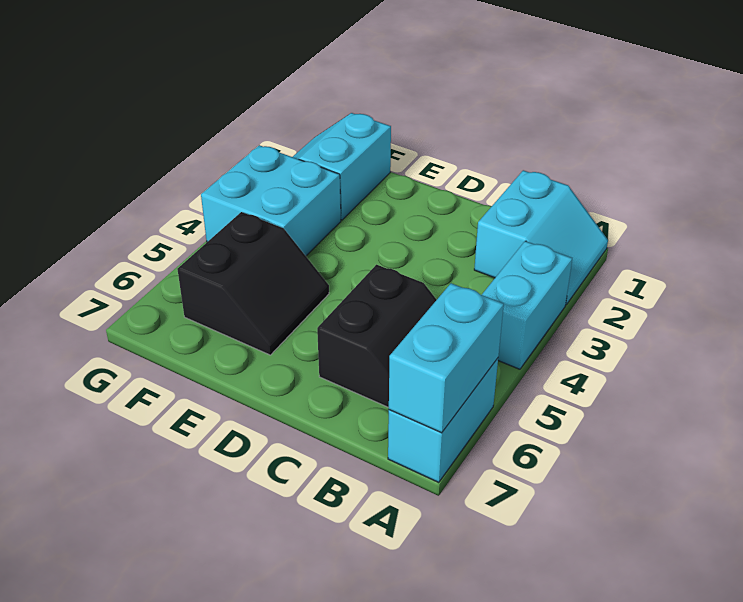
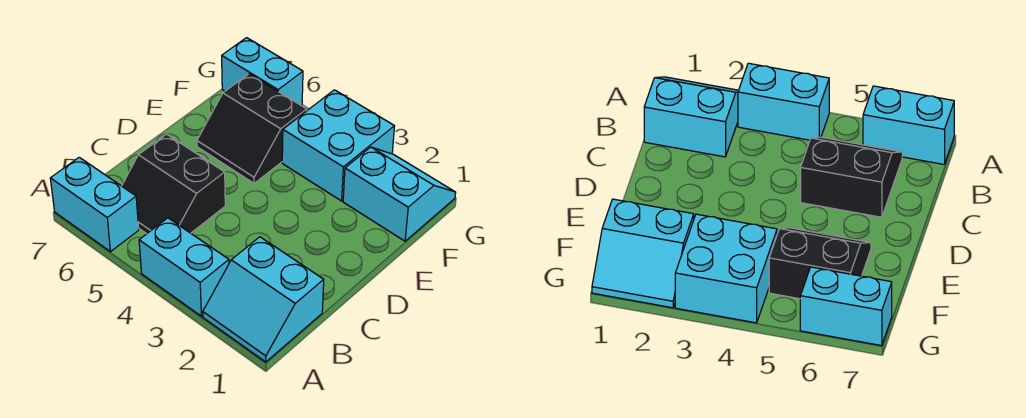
cyan brick A6:A7 level 2 -> cyan brick G6:G7 level 1

